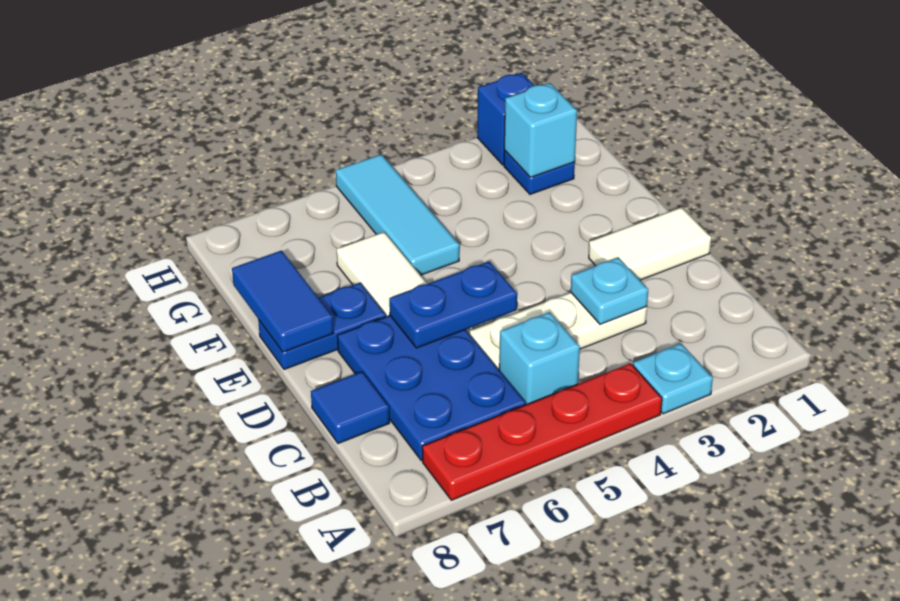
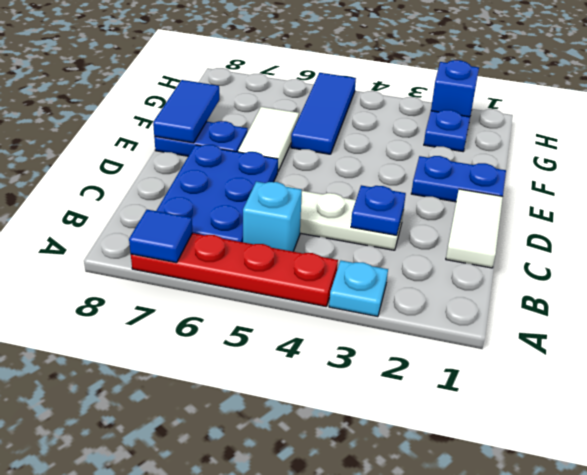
cyan plate C3 level 2 -> blue plate C3 level 2
blue tile C8 level 1 -> blue tile A7 level 2
white tile D1:D2 level 1 -> white tile C1:D1 level 1
blue plate D5:D6 level 2 -> blue plate E1:E2 level 1
cyan tile F5:H5 level 1 -> blue tile F5:H5 level 1
cyan brick G2 level 2 -> none

